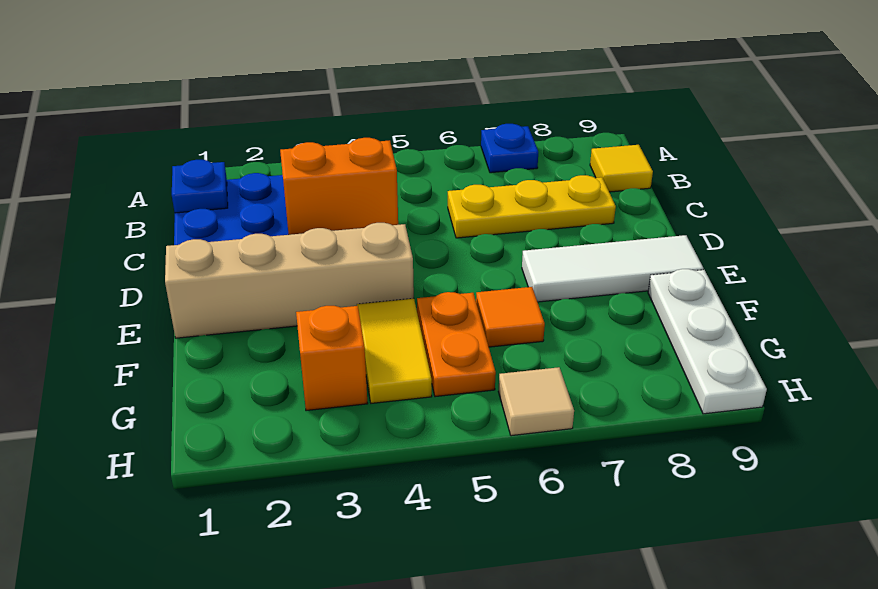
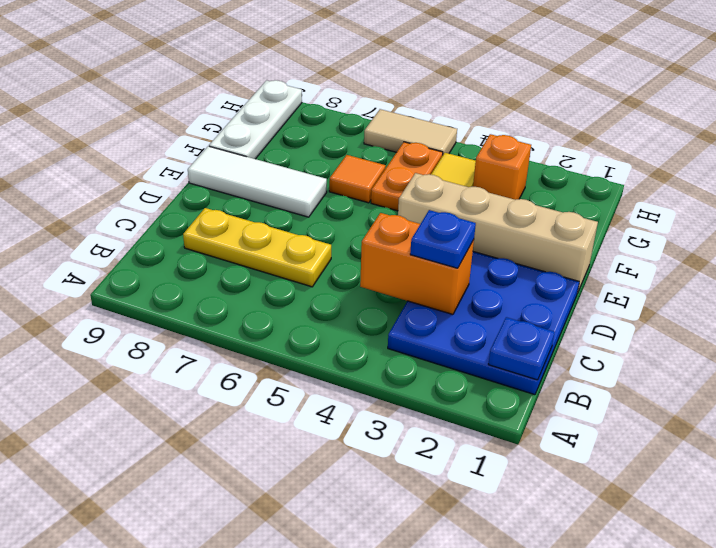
blue plate A7 level 1 -> blue plate C3 level 3
yellow tile B9 level 1 -> none
tan tile H6 level 1 -> tan tile H5:H6 level 1

